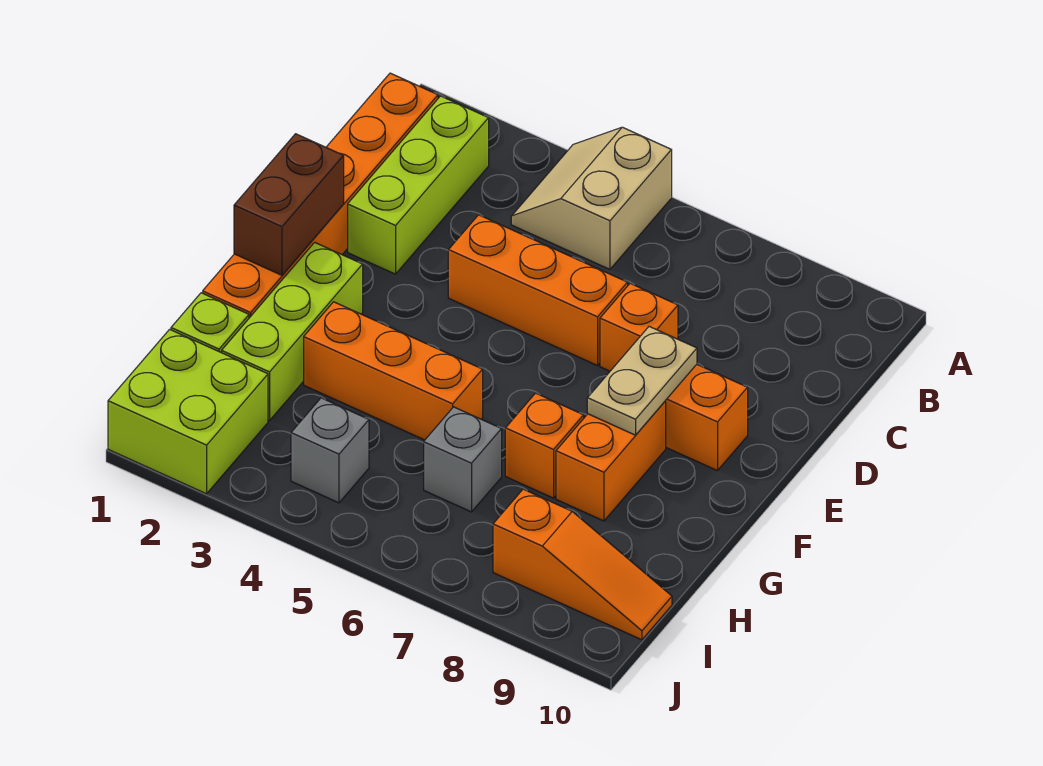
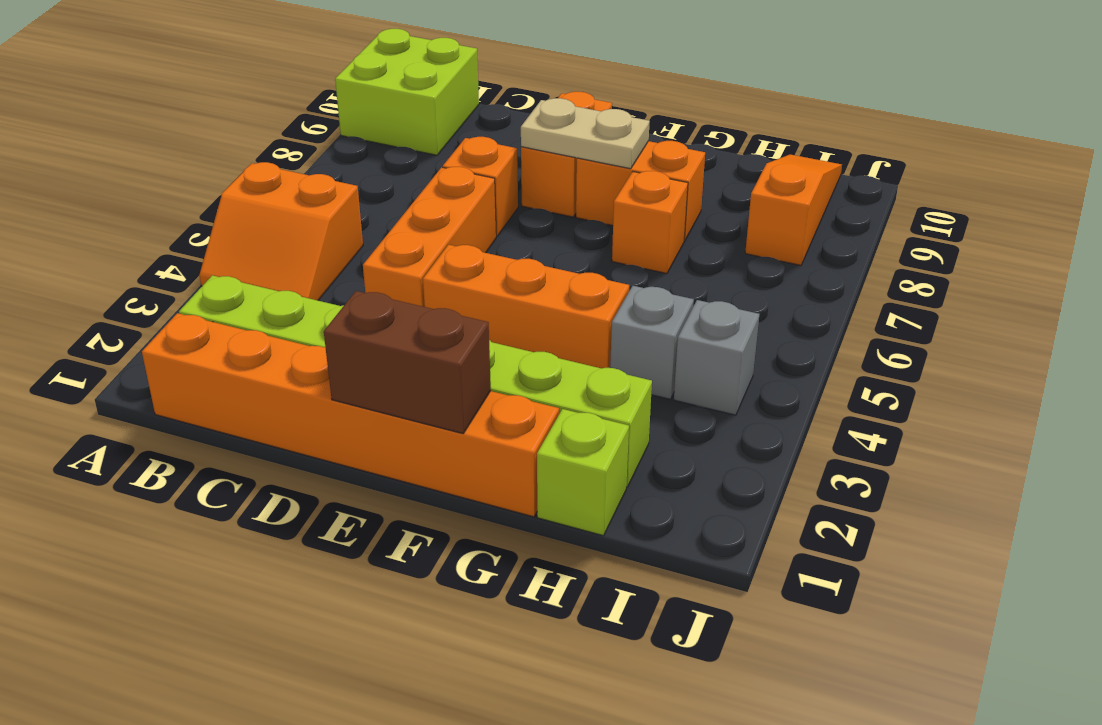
tan slope A4:B5 level 1 top 5 -> orange slope A4:B5 level 1 top 5
orange brick G3:G5 level 1 -> orange brick E4:G4 level 1
grey brick H6 level 1 -> grey brick H4 level 1
lime brick I1:J2 level 1 -> lime brick A9:B10 level 1

